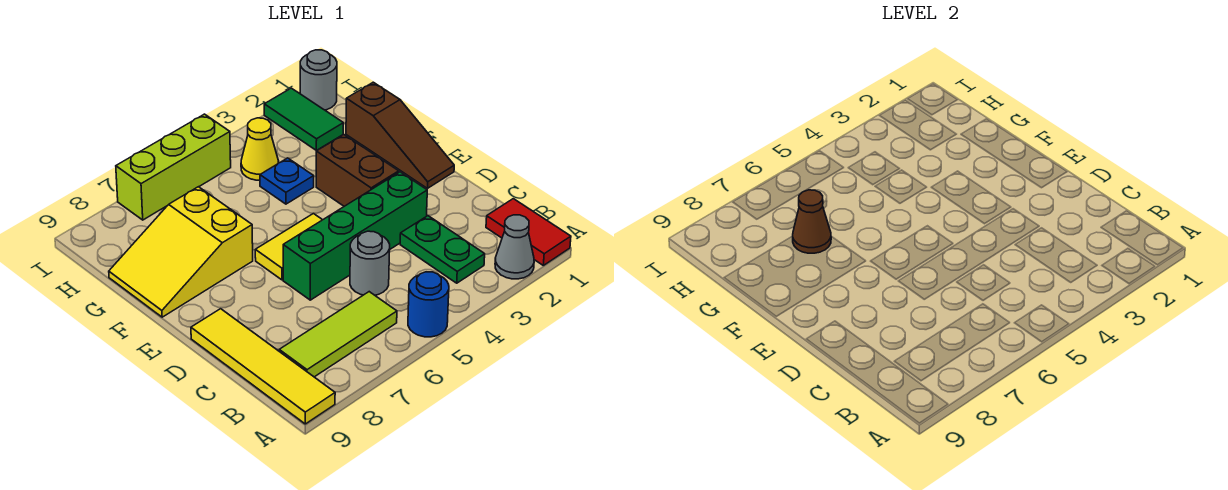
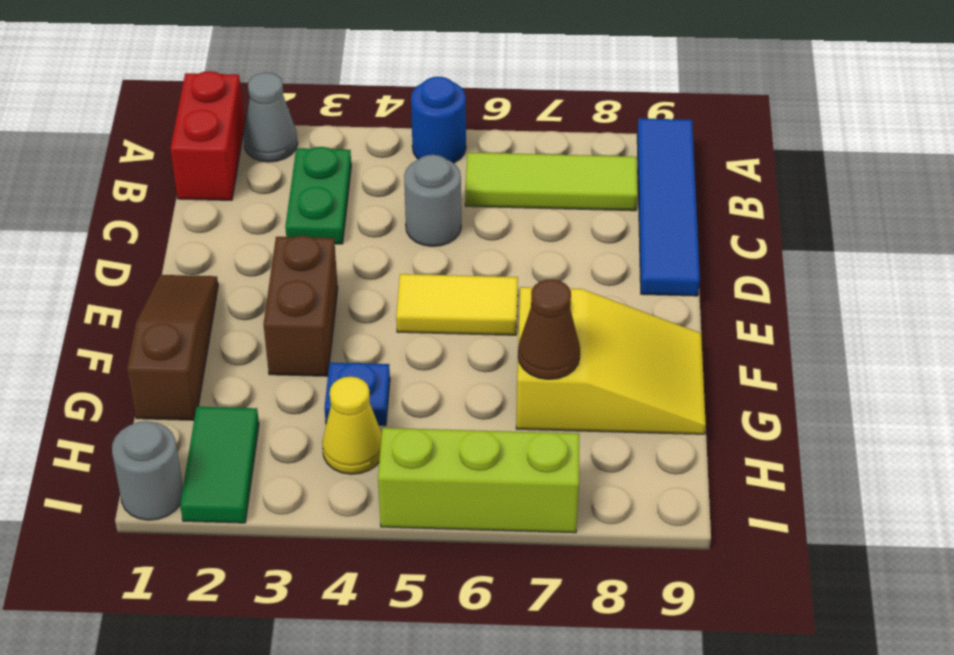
red tile A1:B1 level 1 -> red brick A1:B1 level 1
yellow tile A9:D9 level 1 -> blue tile A9:D9 level 1
green brick D3:D6 level 1 -> none

